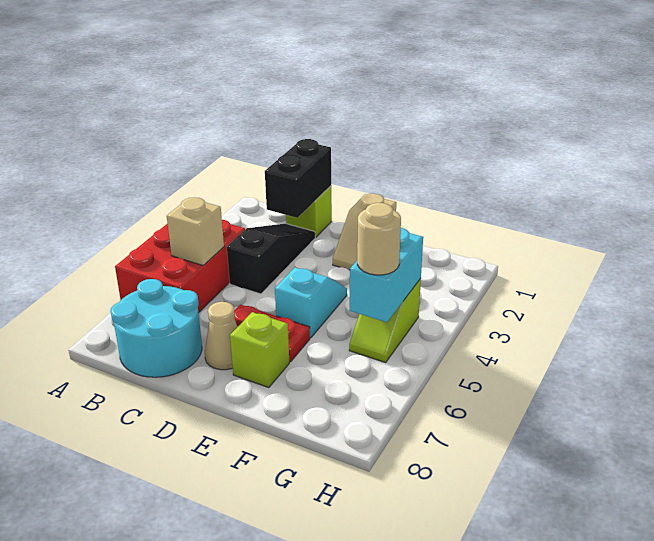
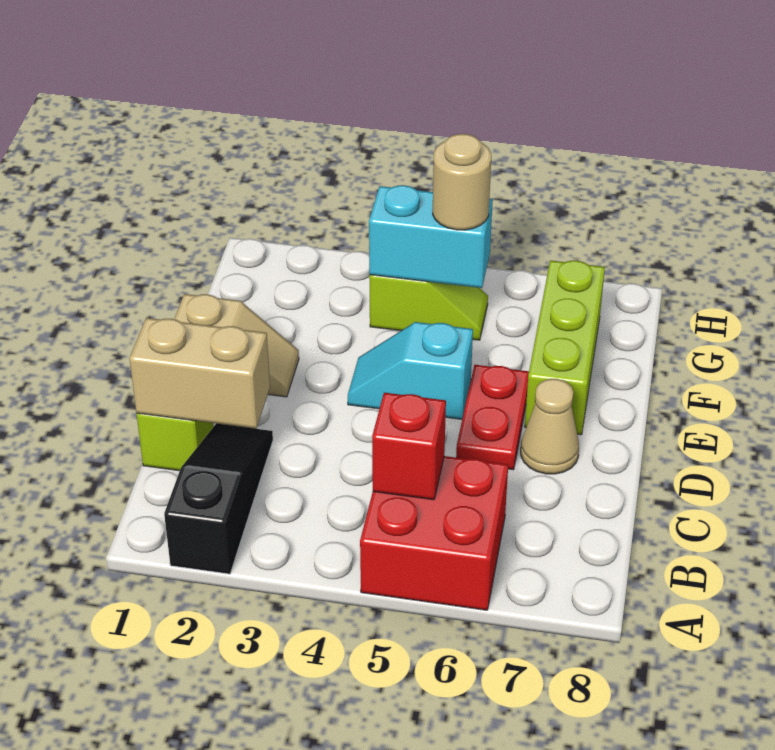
red brick A4:B6 level 1 -> red brick A5:B6 level 1
tan brick B5 level 2 -> red brick B5 level 2
cyan round brick B7:C8 level 1 -> none
black brick C1:C2 level 2 -> tan brick C1:C2 level 2
black slope C2:C4 level 1 top 4 -> black slope A2:C2 level 1 top A
lime brick E7 level 1 -> lime brick E7:G7 level 1

